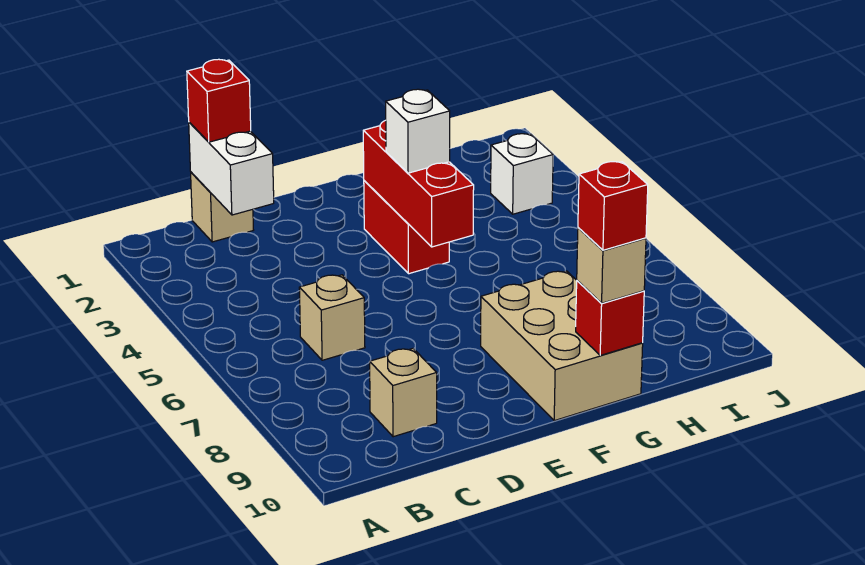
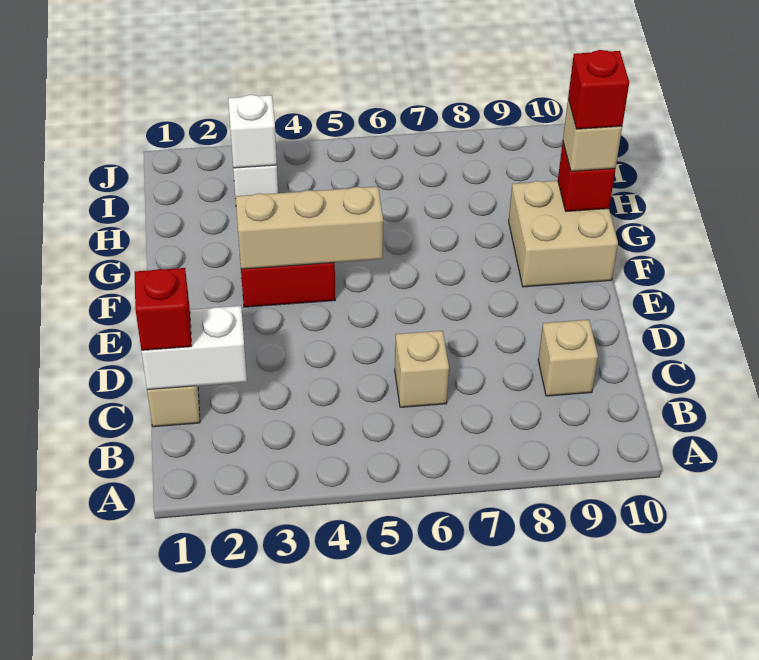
red brick F3:F5 level 2 -> tan brick F3:F5 level 2
white brick F4 level 3 -> white brick I3 level 2
tan brick F8:G10 level 1 -> tan brick F9:G10 level 1

